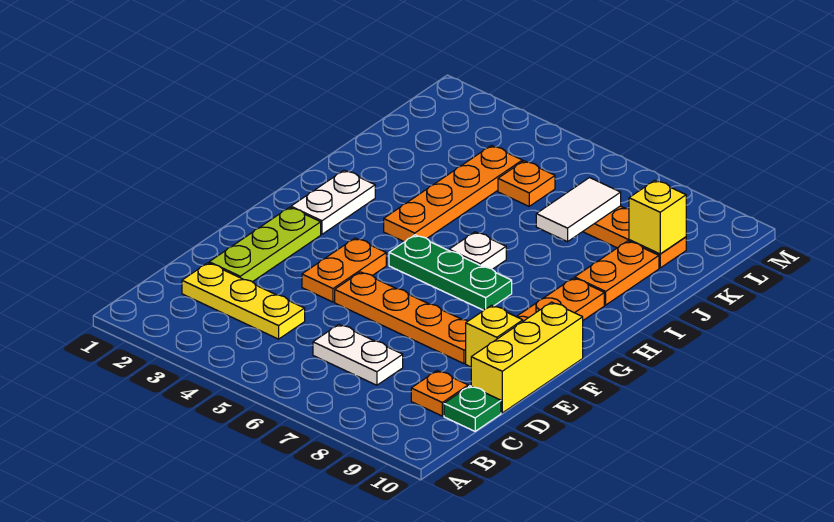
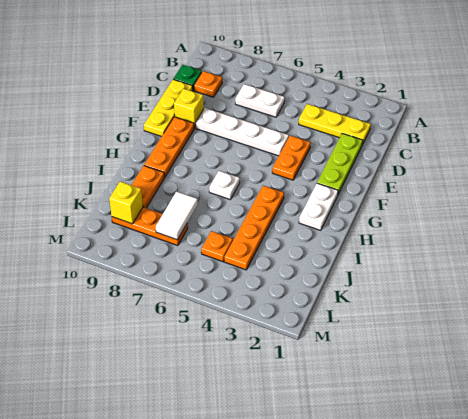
yellow brick D10:F10 level 1 -> yellow plate D10:F10 level 1
orange plate E5:E8 level 1 -> white plate E5:E8 level 1
green plate G5:G7 level 1 -> none

